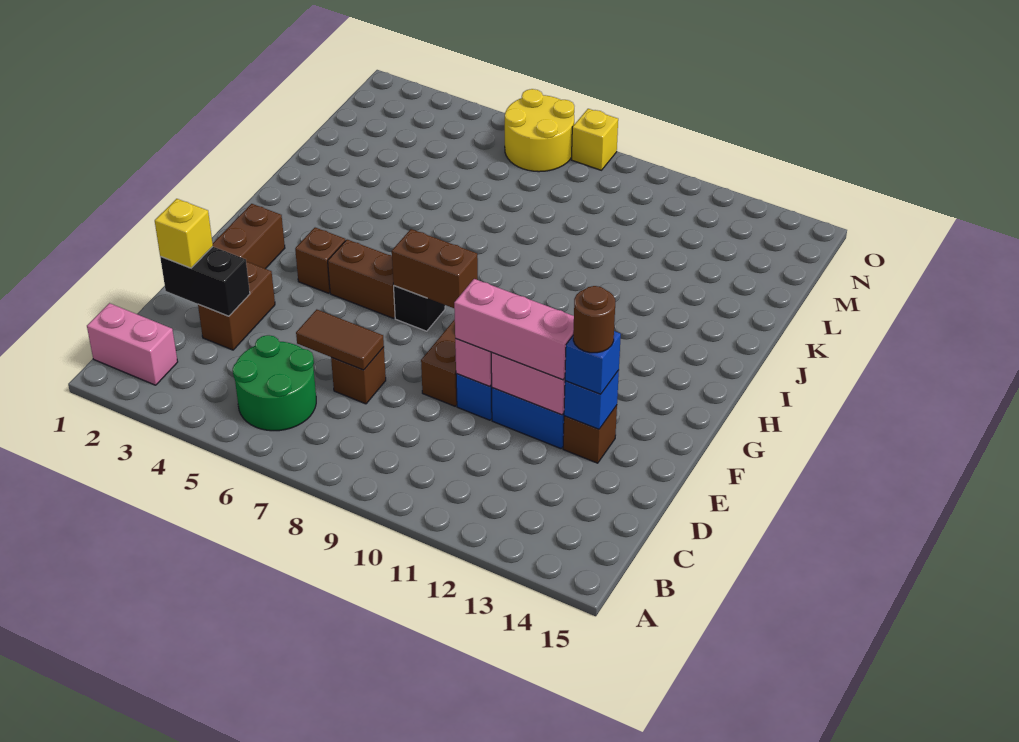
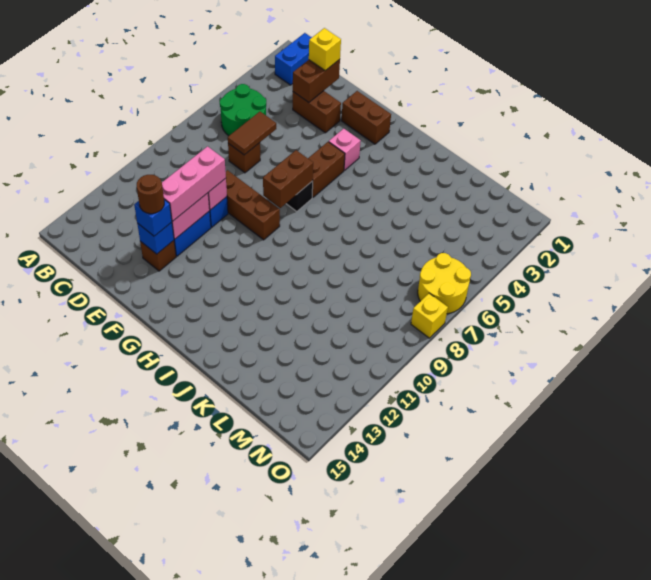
pink brick B1:B2 level 1 -> blue brick B1:B2 level 1
black brick D2:D3 level 2 -> brown brick D2:D3 level 2
brown brick G4 level 1 -> pink brick G4 level 1

